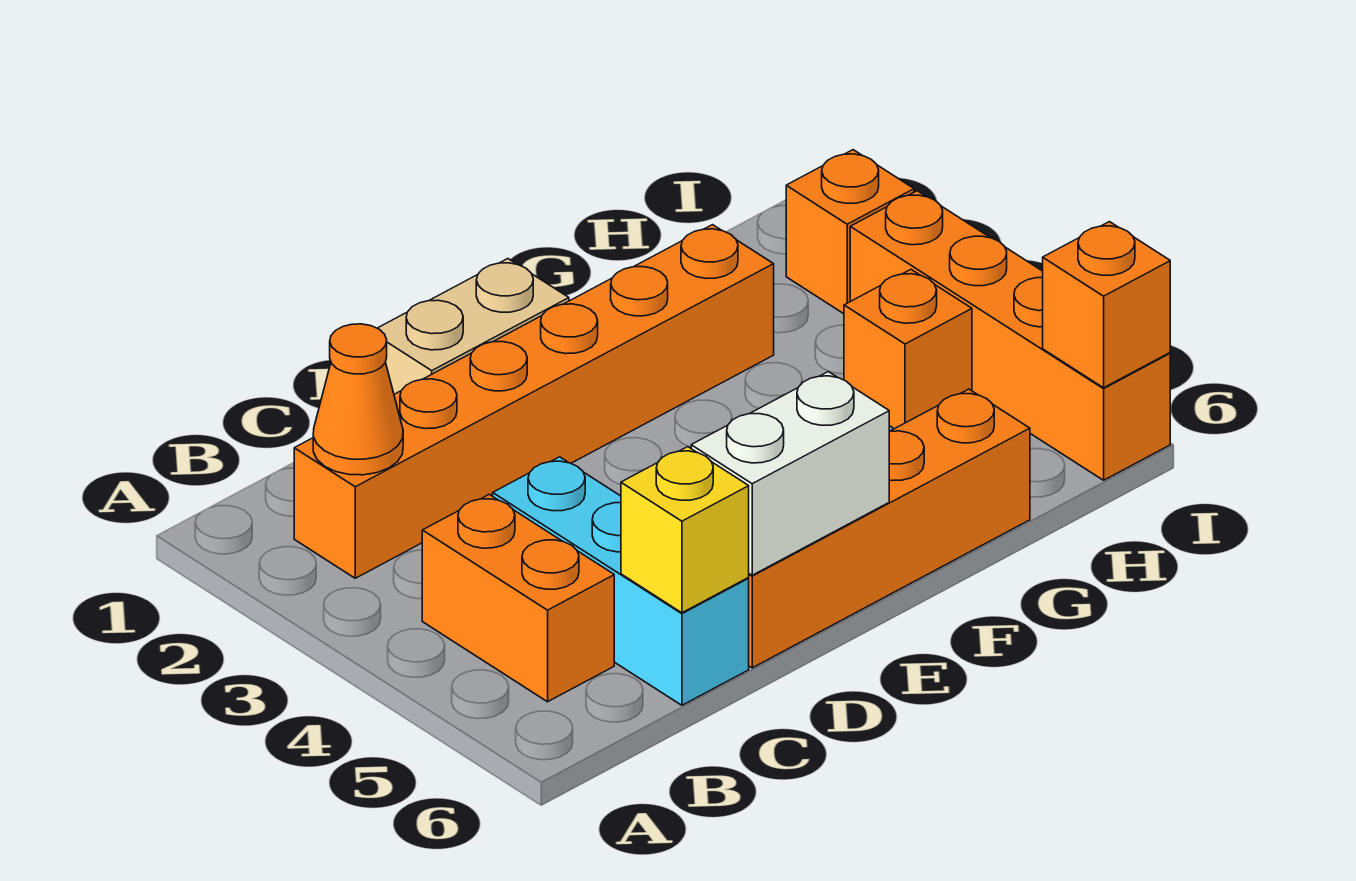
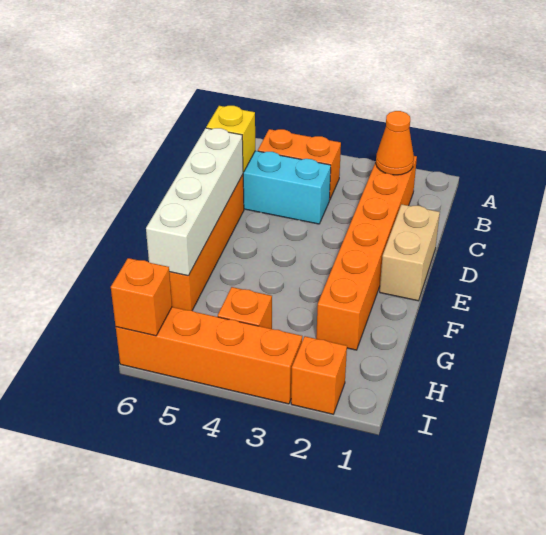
white brick D6:E6 level 2 -> white brick D6:G6 level 2

